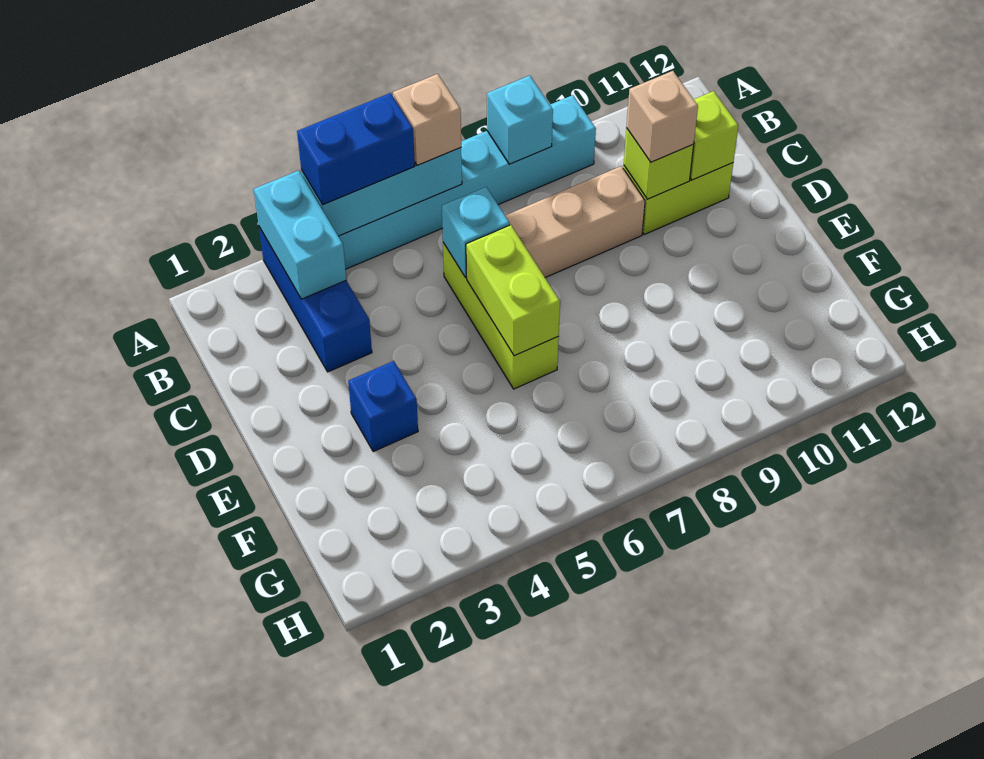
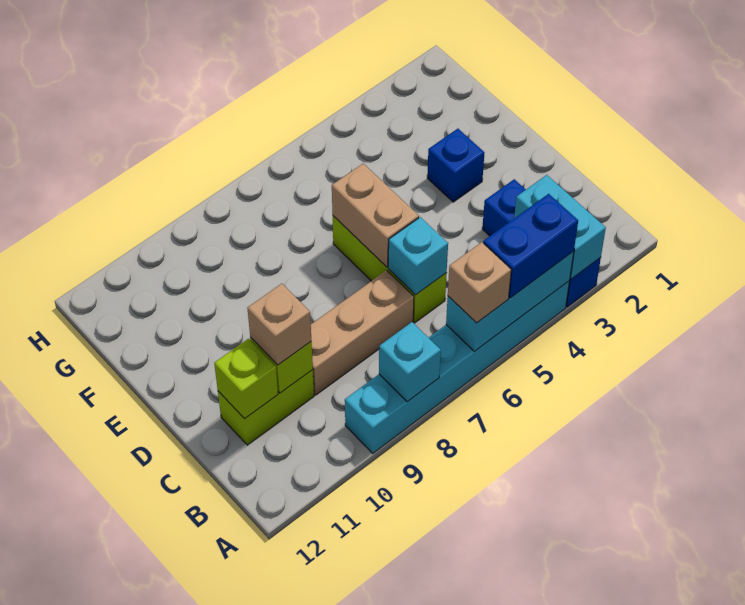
lime brick D6:E6 level 2 -> tan brick D6:E6 level 2

